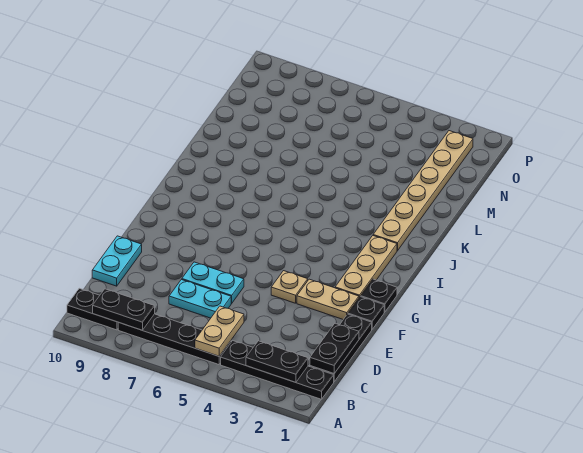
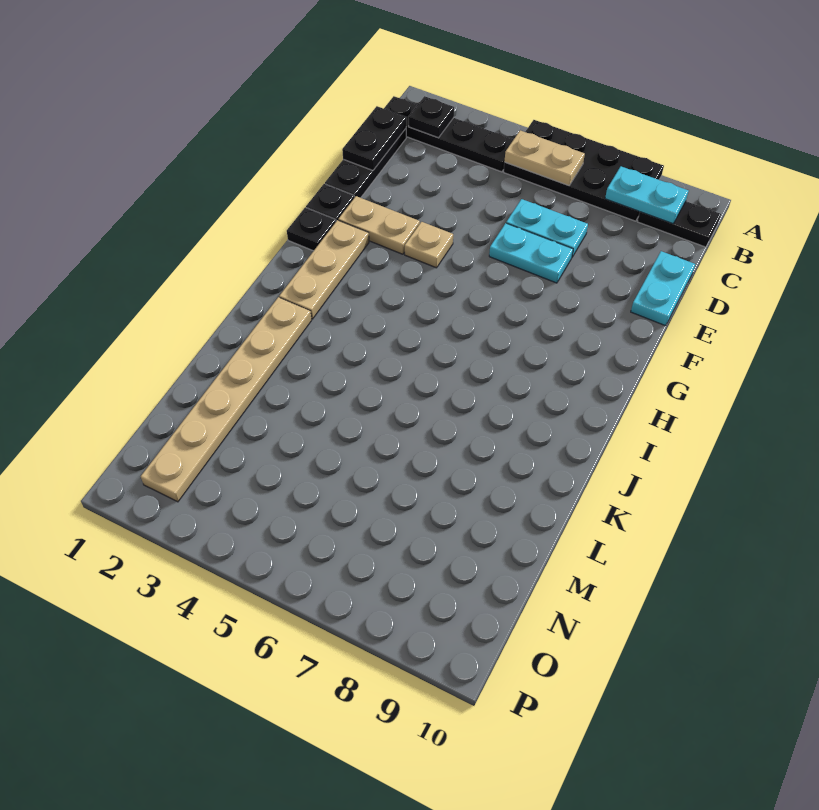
black plate B2:B3 level 2 -> black plate B2 level 2
black plate B5:B8 level 1 -> black plate A5:B8 level 1
tan plate B5:C5 level 2 -> tan plate B5:B6 level 2
black plate B8:B9 level 2 -> cyan plate B8:B9 level 2

